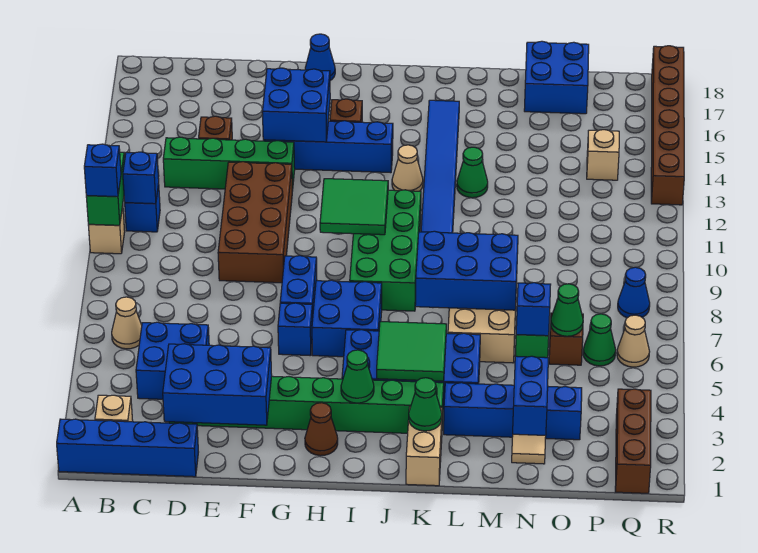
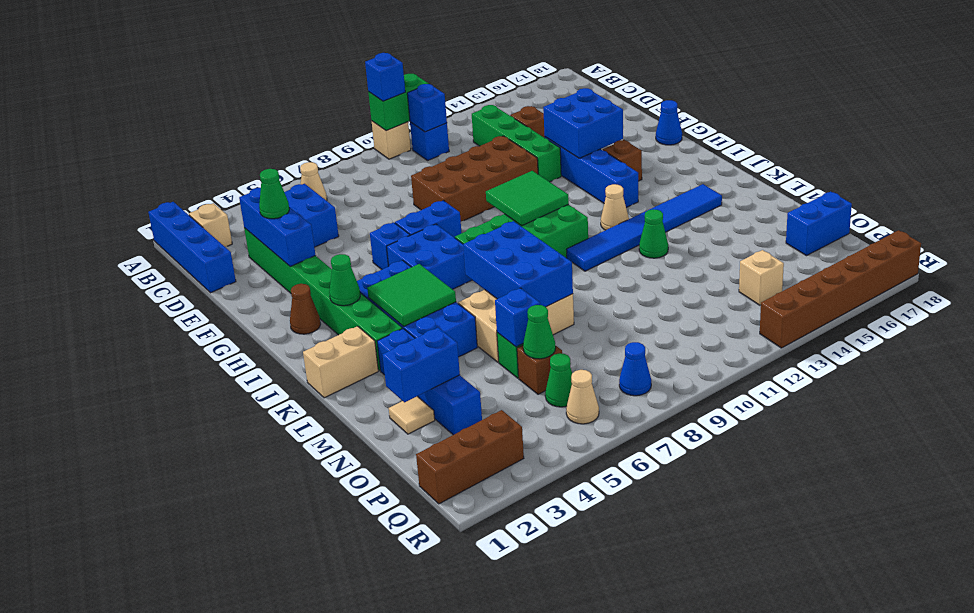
blue brick D2:F3 level 2 -> blue brick D3:F3 level 2
green cone K2 level 2 -> green cone E3 level 3
blue brick N17:O18 level 1 -> blue brick O17:O18 level 1

